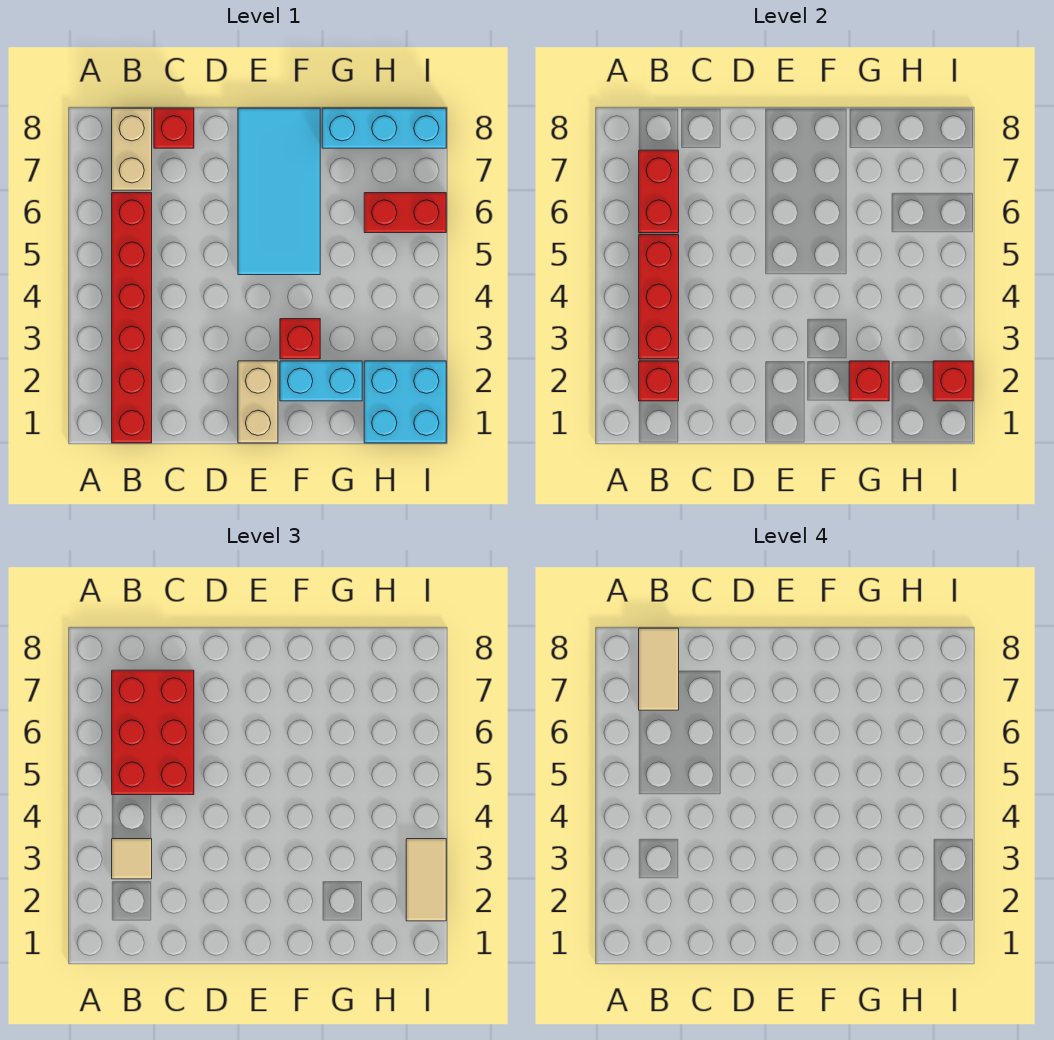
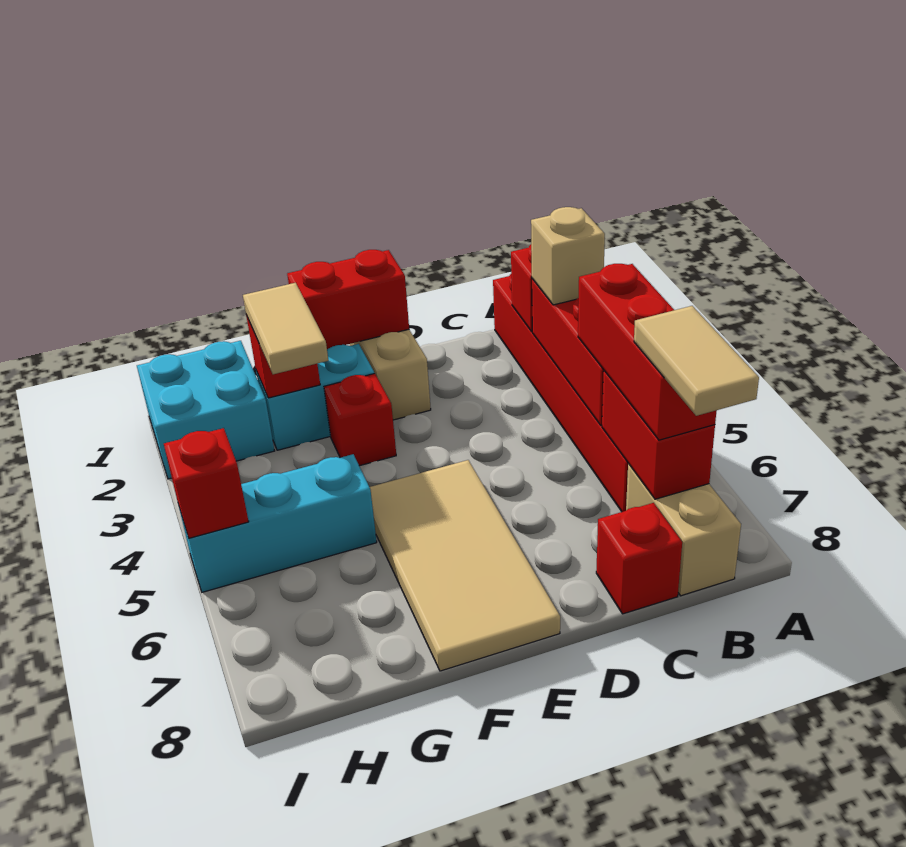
tan tile B3 level 3 -> tan brick B3 level 3
red brick B5:C7 level 3 -> red brick B5:B7 level 3
cyan tile E5:F8 level 1 -> tan tile E5:F8 level 1
cyan brick G8:I8 level 1 -> cyan brick G5:I5 level 1
red brick H6:I6 level 1 -> red brick E1:F1 level 2
red brick I2 level 2 -> red brick I5 level 2
tan tile I2:I3 level 3 -> tan tile G2:G3 level 3

